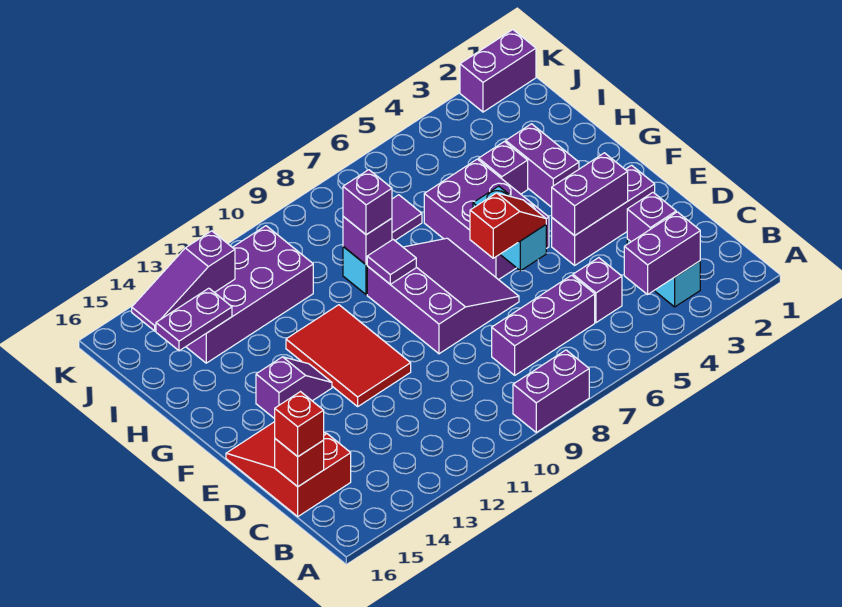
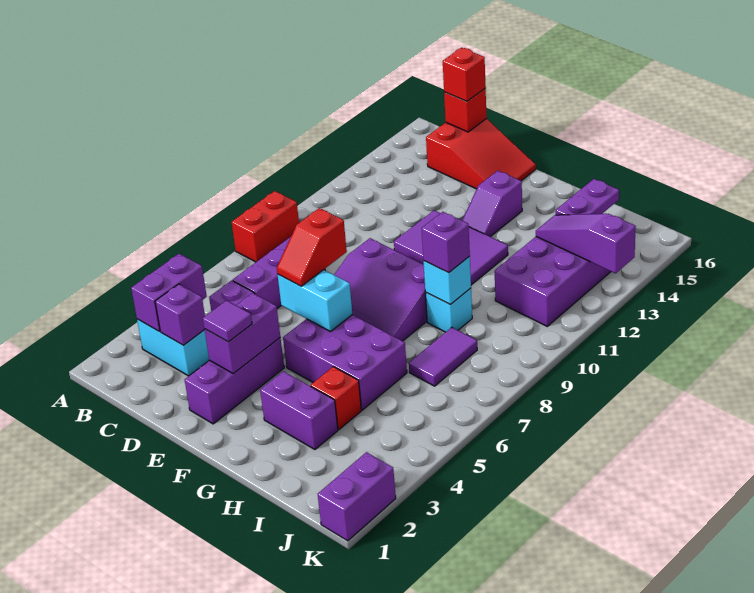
purple brick A8:A9 level 1 -> red brick A8:A9 level 1
red tile E11:G12 level 1 -> purple tile E11:G12 level 1
purple tile G9 level 2 -> purple tile E3 level 3
purple brick H4 level 1 -> red brick H4 level 1
purple brick H9 level 2 -> cyan brick H9 level 2
purple slope J13:J15 level 2 top 13 -> purple slope I13:K13 level 2 top K

